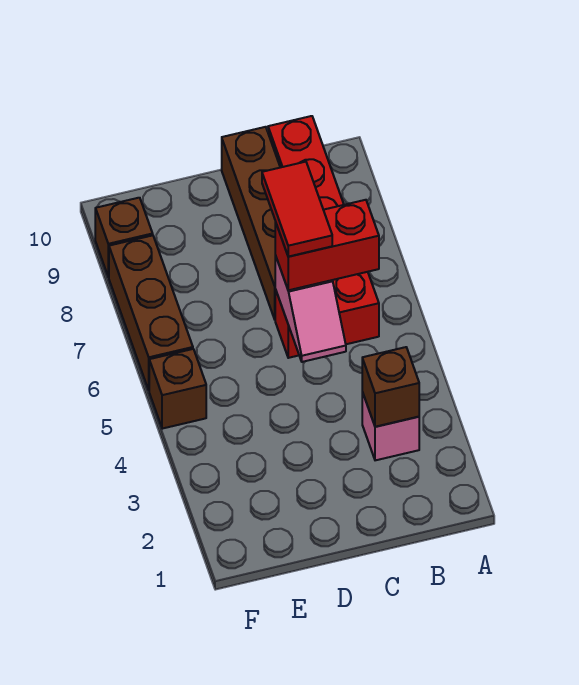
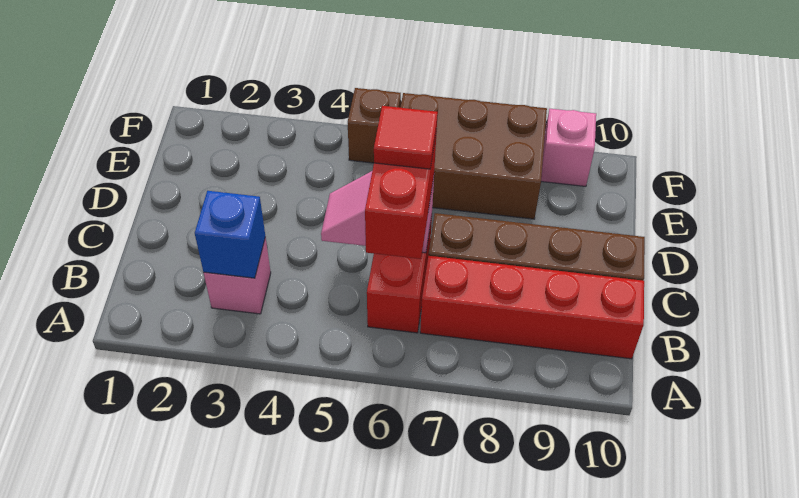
brown brick B3 level 2 -> blue brick B3 level 2
red tile C6:C7 level 4 -> red tile C6 level 4
brown brick F6:F8 level 1 -> brown brick E6:F8 level 1
brown brick F9 level 1 -> pink brick F9 level 1

